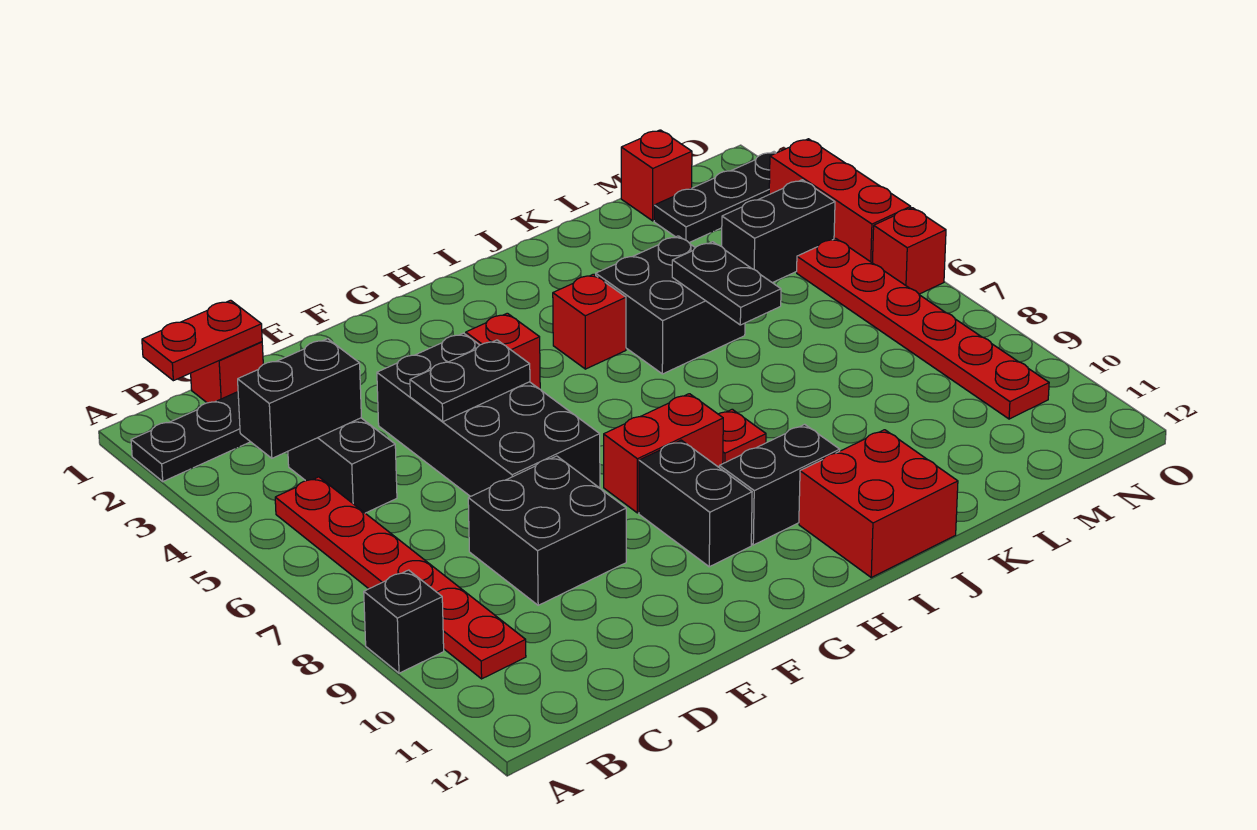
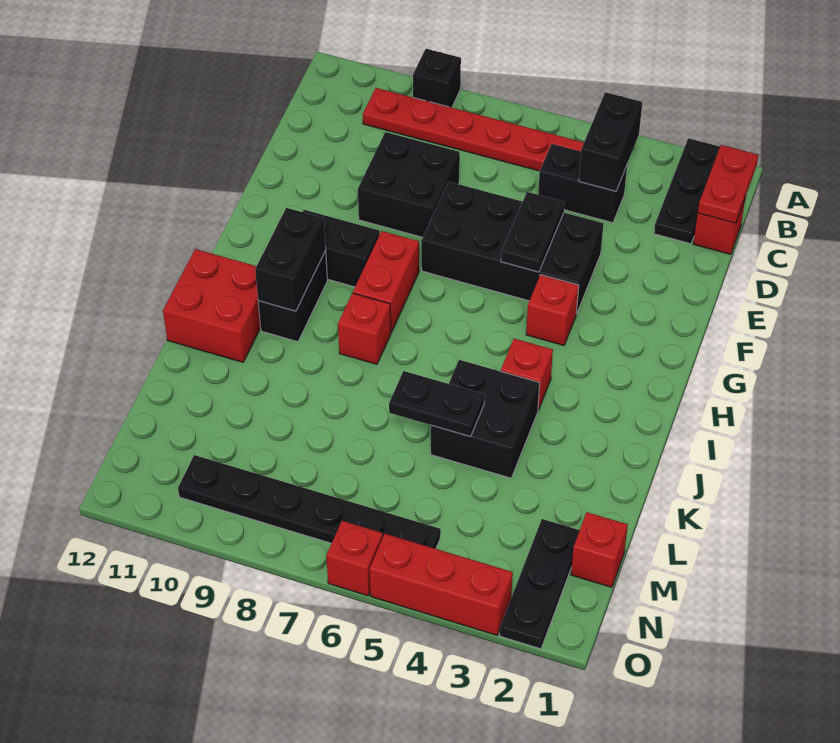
red plate I8 level 1 -> red brick I8 level 1
black brick M4:N4 level 1 -> black brick H10:I10 level 2
red plate N5:N10 level 1 -> black plate N5:N10 level 1

